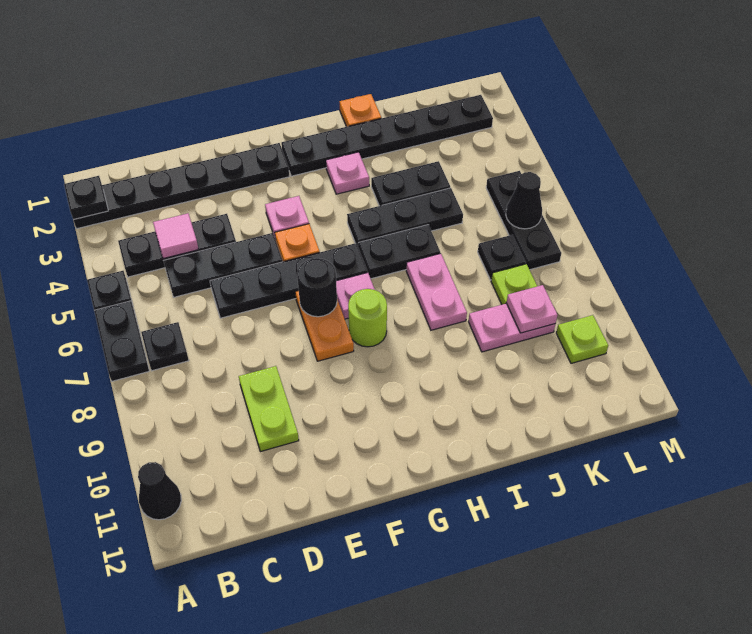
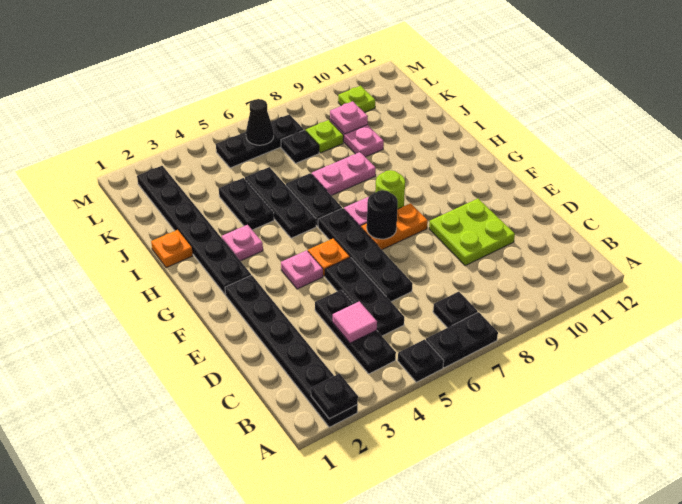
black cone A11 level 1 -> none
lime plate D9:D10 level 1 -> lime plate D9:E10 level 1

